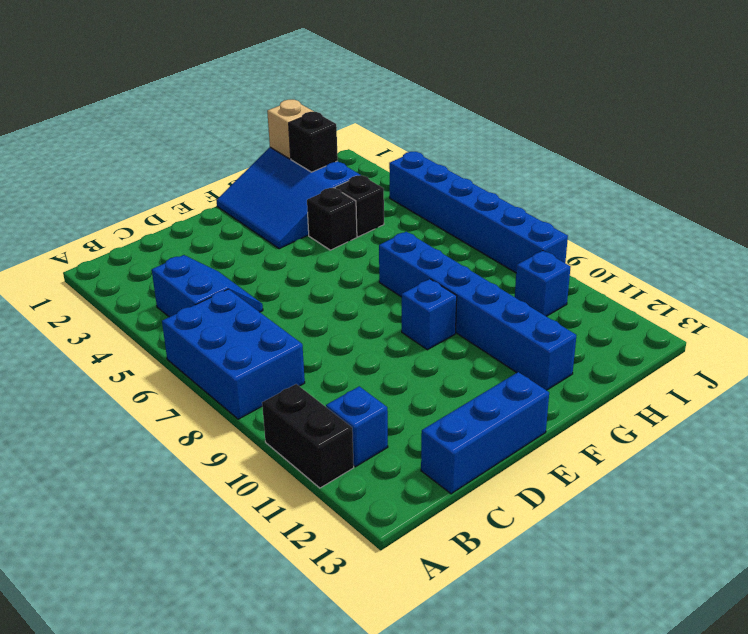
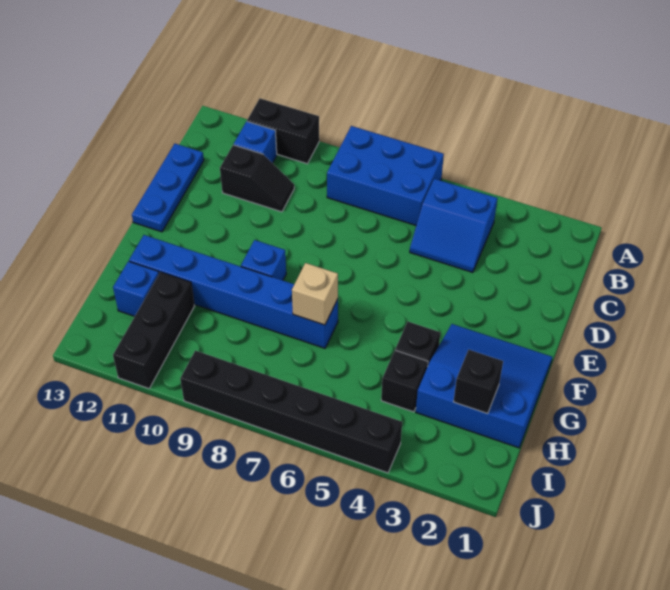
none -> black slope C10:C11 level 1 top 11
blue brick C13:E13 level 1 -> blue plate C13:E13 level 1
tan brick H1 level 2 -> tan brick G7 level 2
none -> black brick H11:J11 level 1
blue brick I10 level 1 -> blue brick H12 level 1
blue brick J4:J9 level 1 -> black brick J4:J9 level 1

